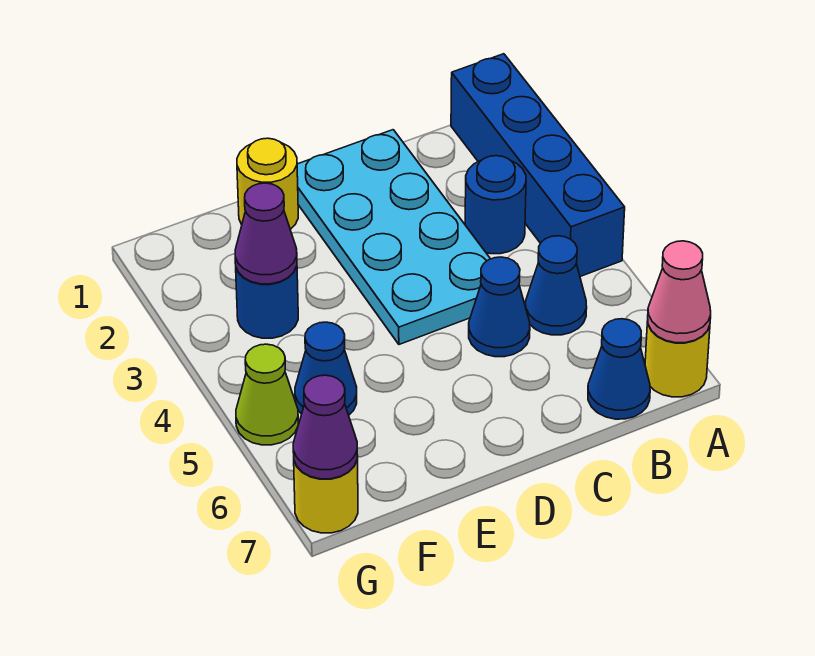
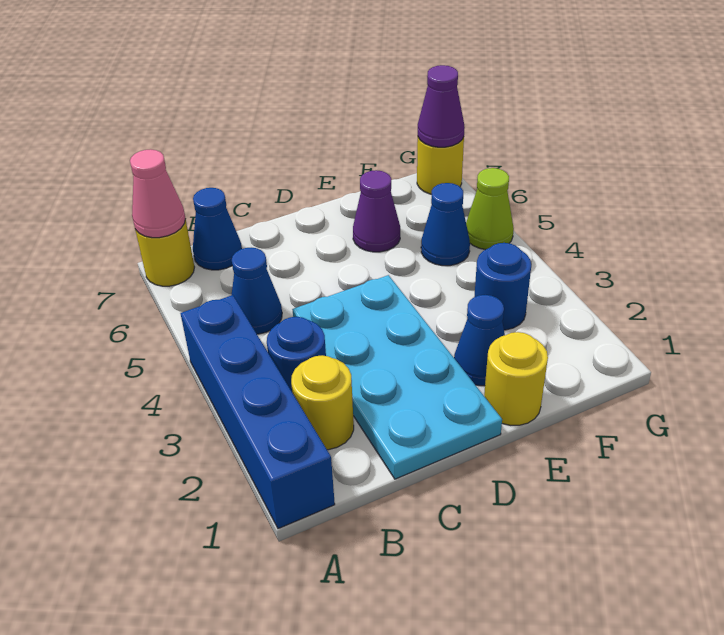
none -> yellow round brick B2 level 1
blue cone C5 level 1 -> blue cone E2 level 1
purple cone F3 level 2 -> purple cone E6 level 1

